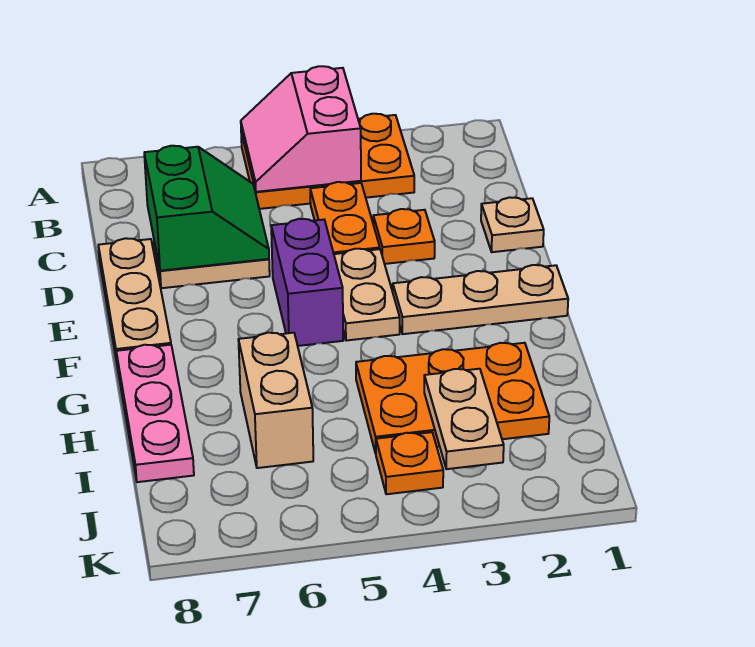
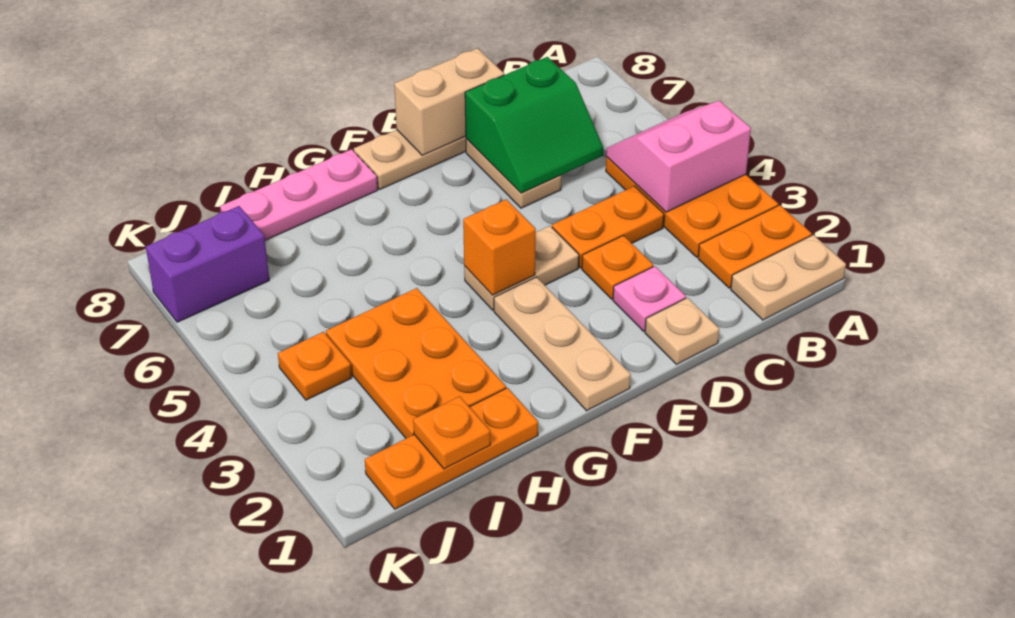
none -> orange plate A2:B2 level 1
none -> pink plate D2 level 1
purple brick E5:F5 level 1 -> purple brick J7:K7 level 1
none -> orange brick F4 level 2
none -> orange plate H1:J1 level 1
tan brick H6:I6 level 1 -> tan brick D8:E8 level 2
none -> orange plate I1 level 2
tan plate I3:J3 level 2 -> tan plate A1:B1 level 1

